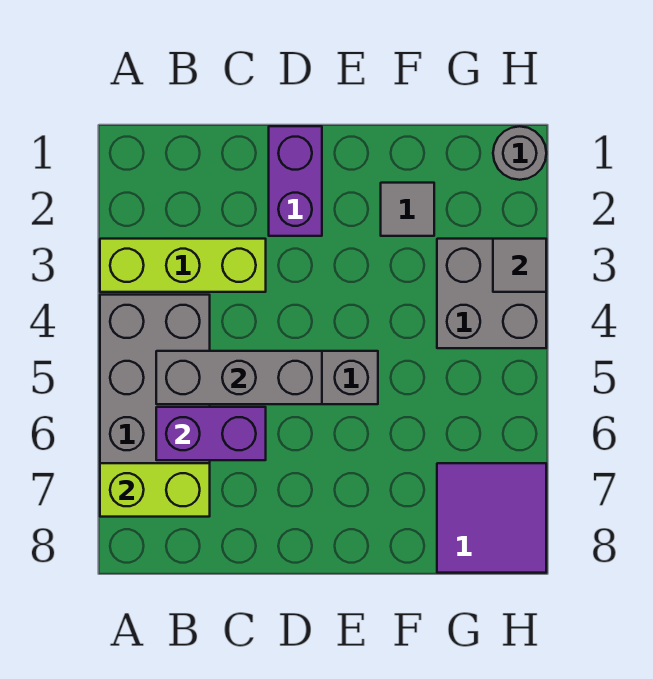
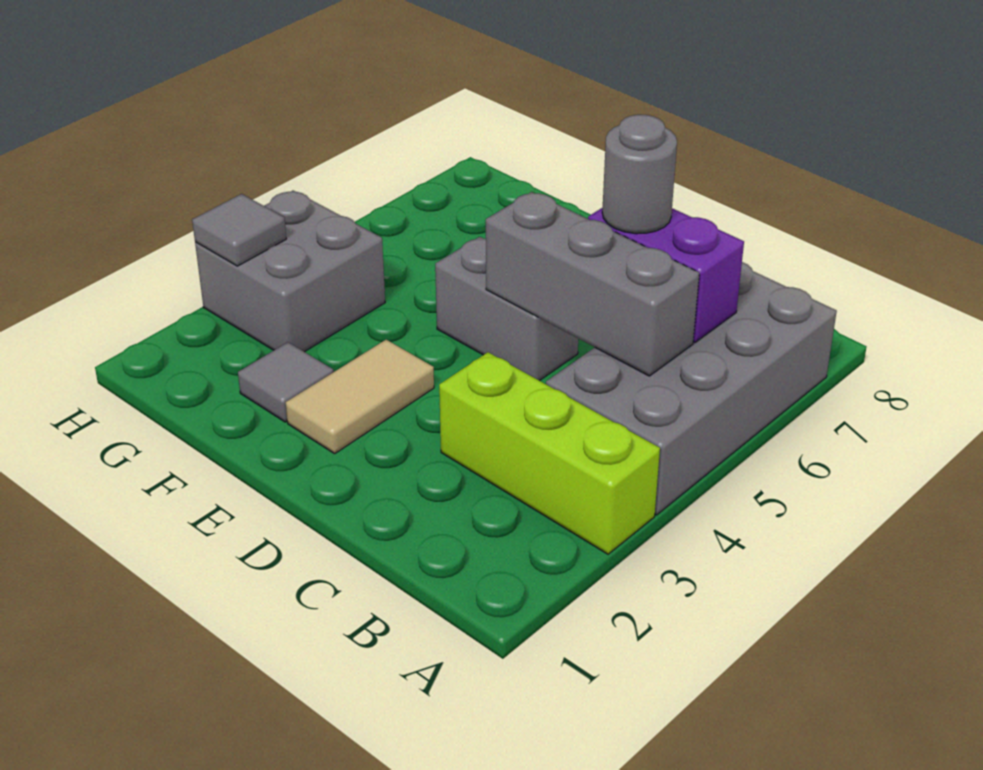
lime brick A7:B7 level 2 -> none
purple brick D1:D2 level 1 -> none
none -> tan tile E2:E3 level 1
purple tile G7:H8 level 1 -> none
grey round brick H1 level 1 -> grey round brick C6 level 3

